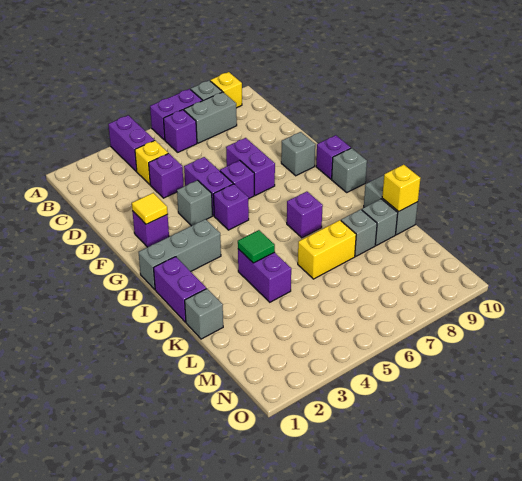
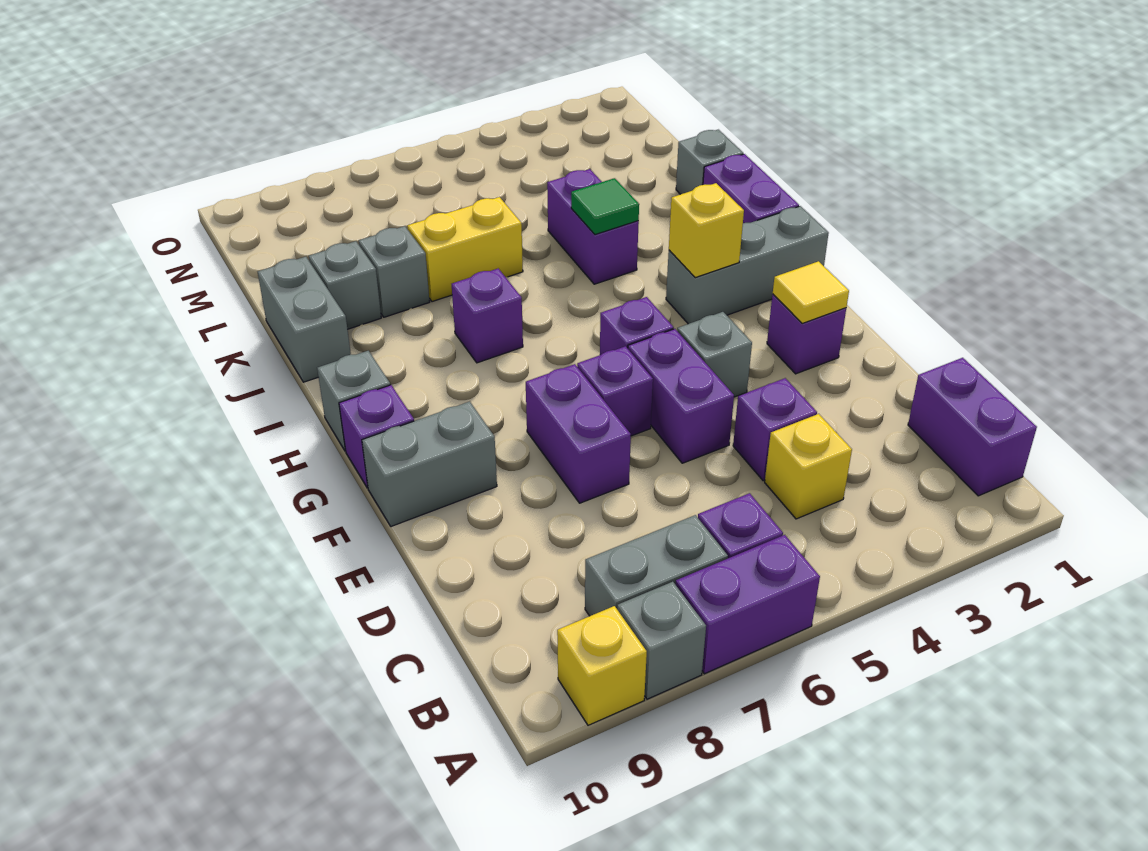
purple brick A4:B4 level 1 -> purple brick B1:C1 level 1
grey brick F9 level 1 -> grey brick F9:F10 level 1
yellow brick K10 level 2 -> yellow brick H3 level 2

